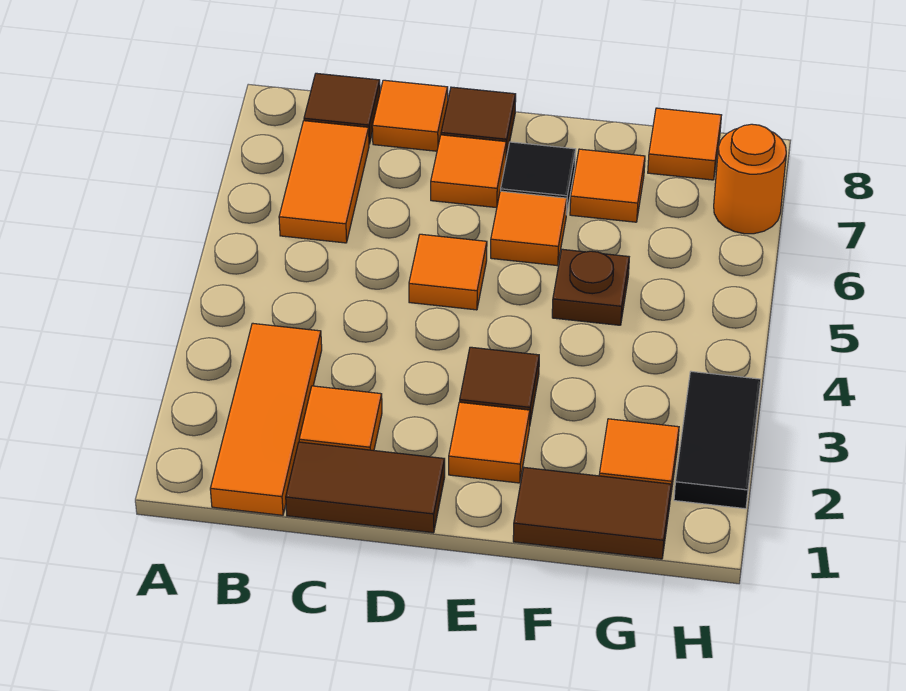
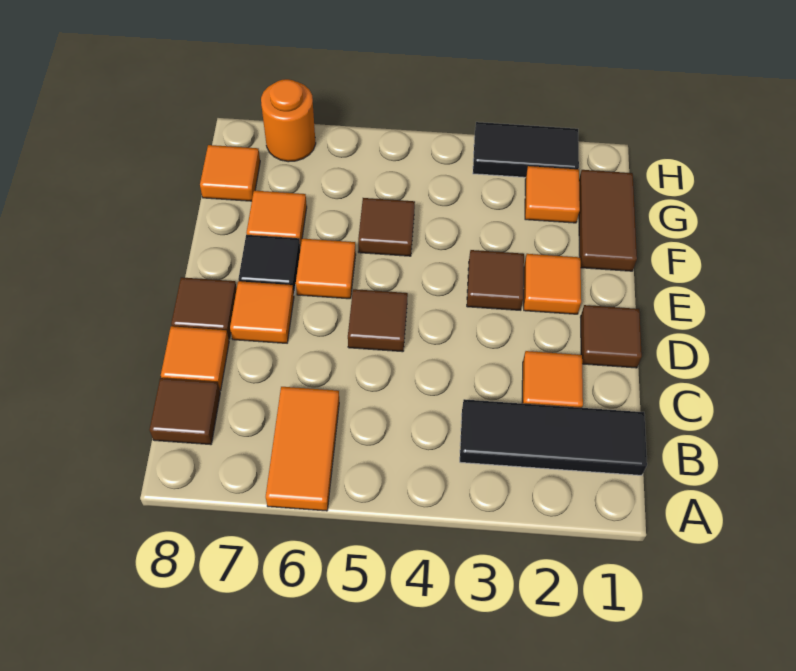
orange tile B1:B3 level 1 -> black tile B1:B3 level 1
orange tile B6:B7 level 1 -> orange tile A6:B6 level 1
brown tile C1:D1 level 1 -> brown tile D1 level 1
orange tile D5 level 1 -> brown tile D5 level 1
brown plate F5 level 1 -> brown tile F5 level 1

